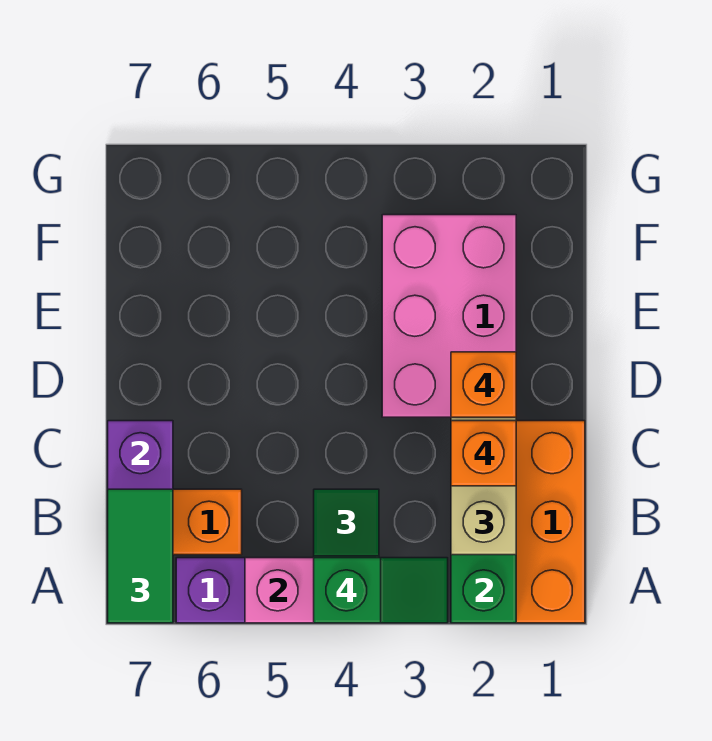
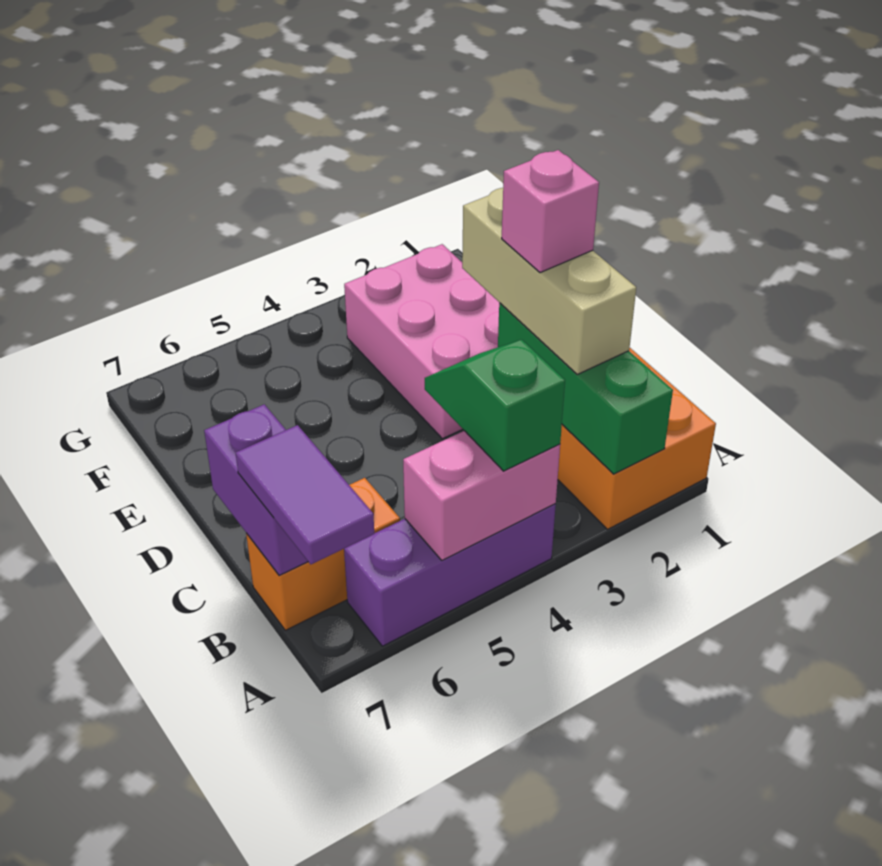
green slope A3:A4 level 4 top 4 -> none
green tile A7:B7 level 3 -> purple tile A7:B7 level 3
orange brick C2 level 4 -> pink brick C2 level 4
orange brick D2 level 4 -> none

